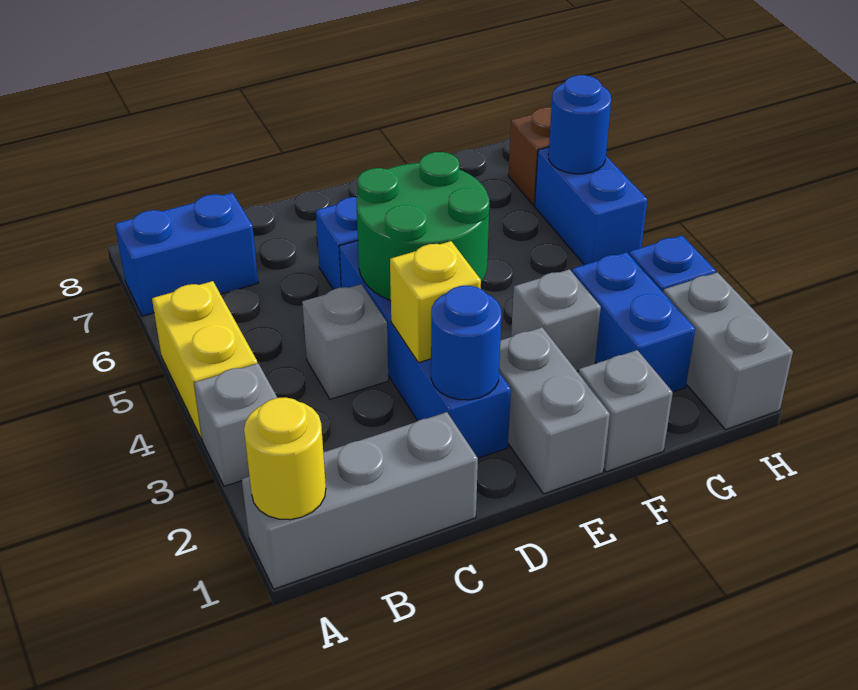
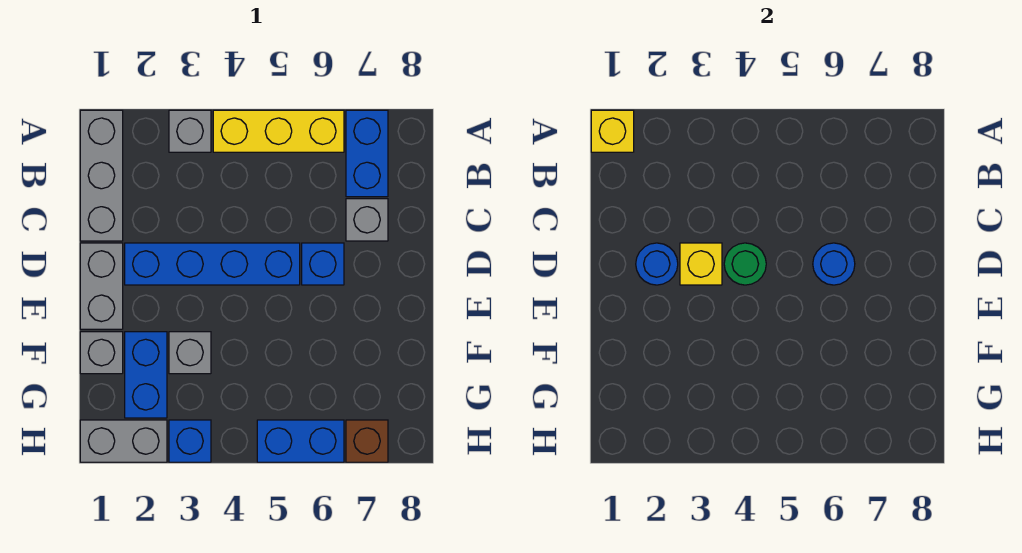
yellow round brick A1 level 2 -> yellow brick A1 level 2
yellow brick A4:A5 level 1 -> yellow brick A4:A6 level 1
grey brick C4 level 1 -> grey brick C7 level 1
green round brick D4:E5 level 2 -> green round brick D4 level 2
grey brick E1:E2 level 1 -> grey brick D1:E1 level 1
blue brick G2:G3 level 1 -> blue brick F2:G2 level 1
blue round brick H6 level 2 -> blue round brick D6 level 2

